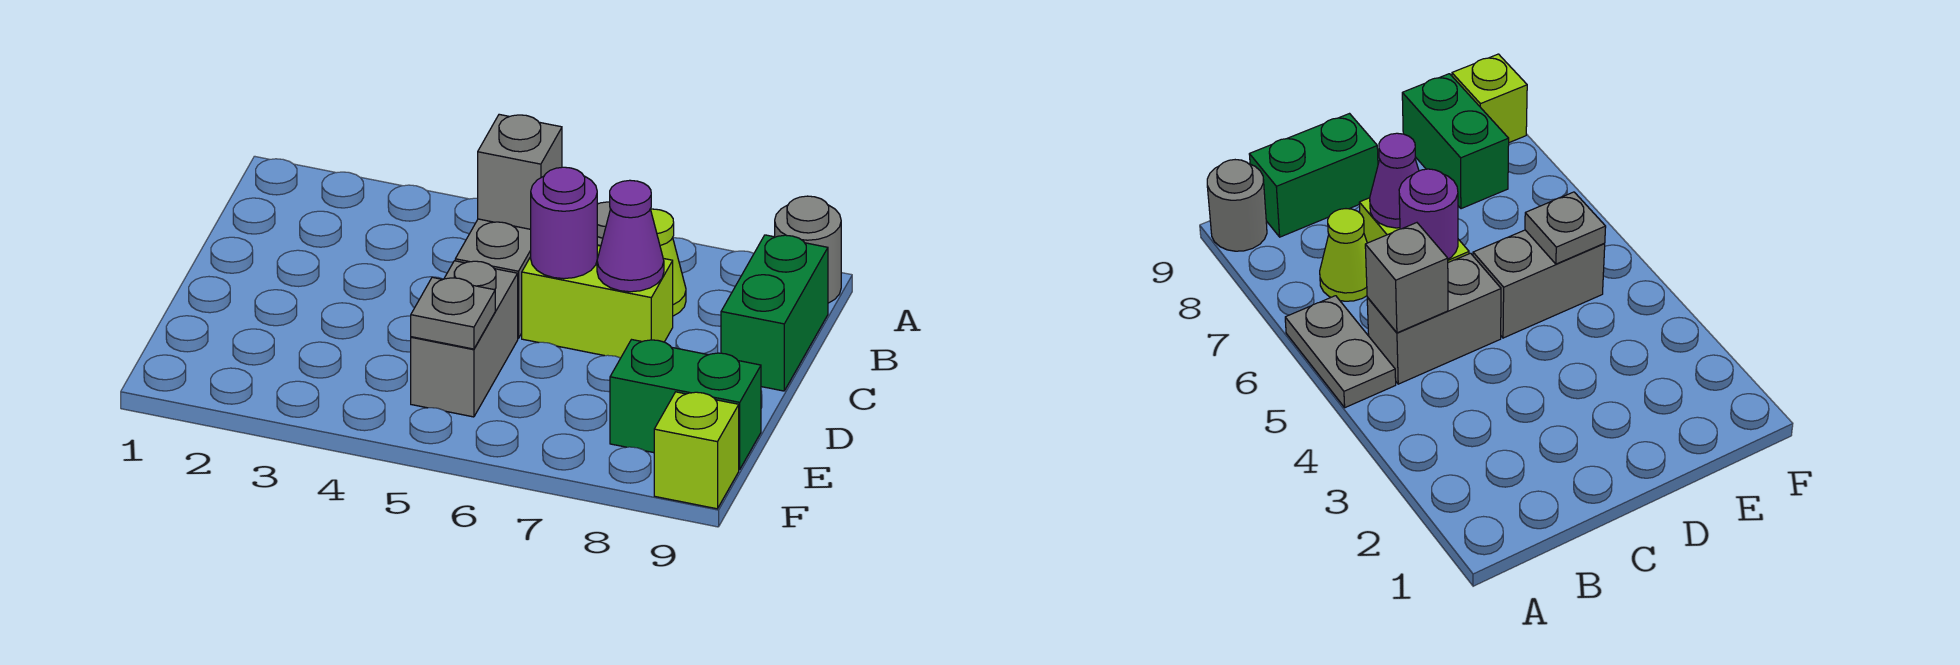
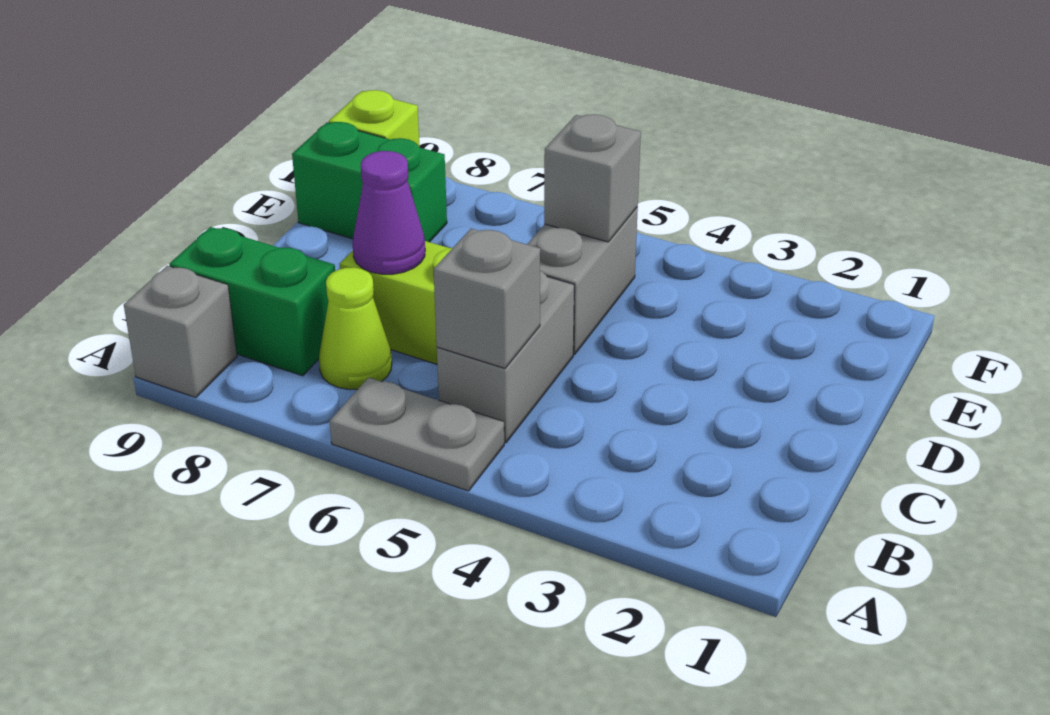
grey round brick A9 level 1 -> grey brick A9 level 1
green brick B9:C9 level 1 -> green brick B8:B9 level 1
purple round brick C6 level 2 -> none
grey plate E5 level 2 -> grey brick E5 level 2

